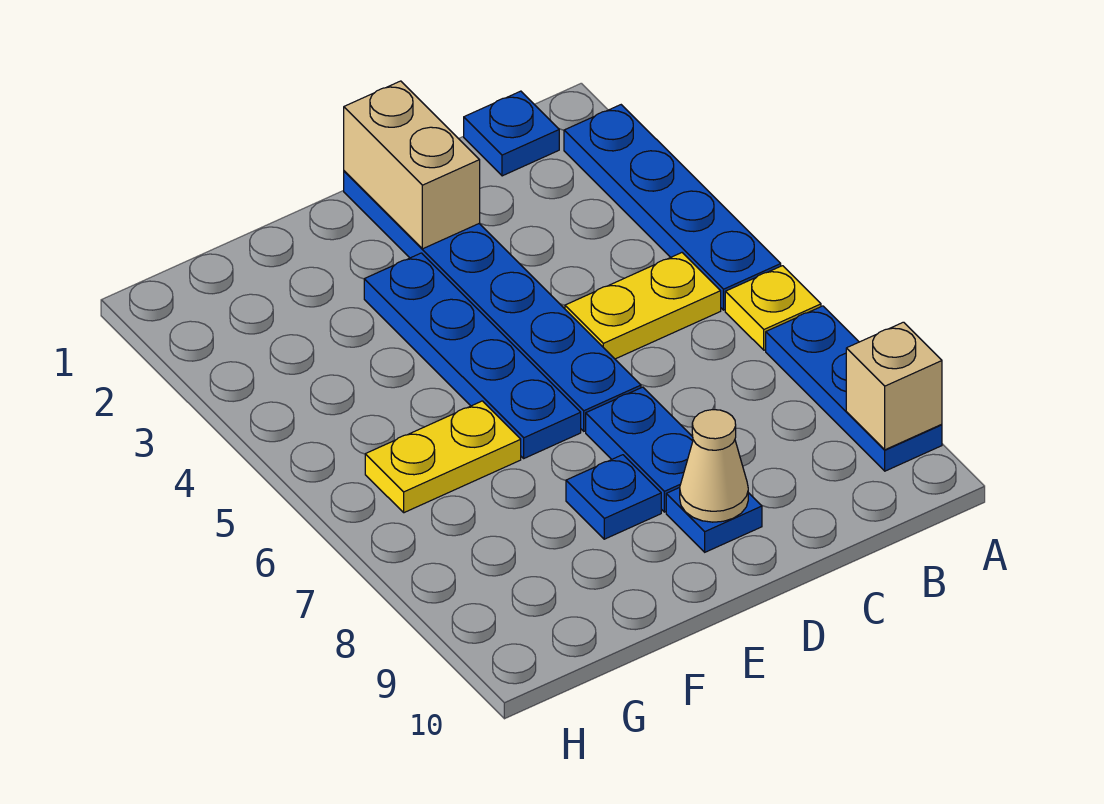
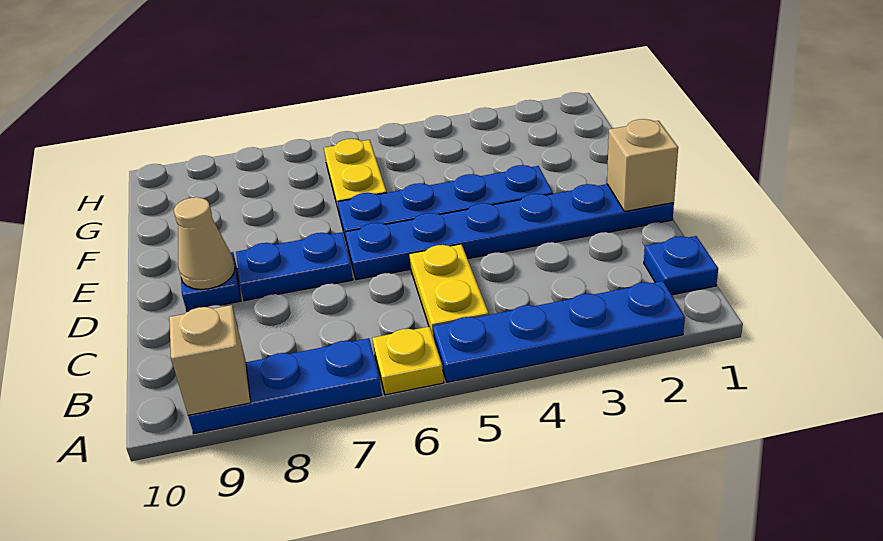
tan brick D1:D2 level 2 -> tan brick D1 level 2
blue plate E8 level 1 -> none

